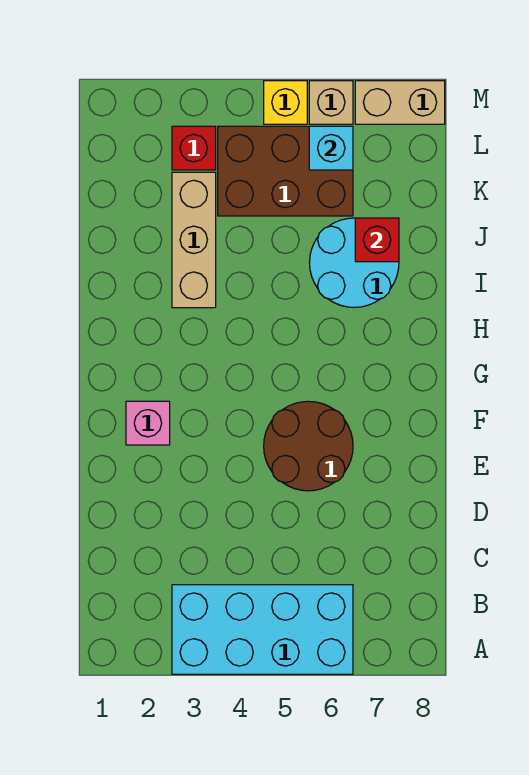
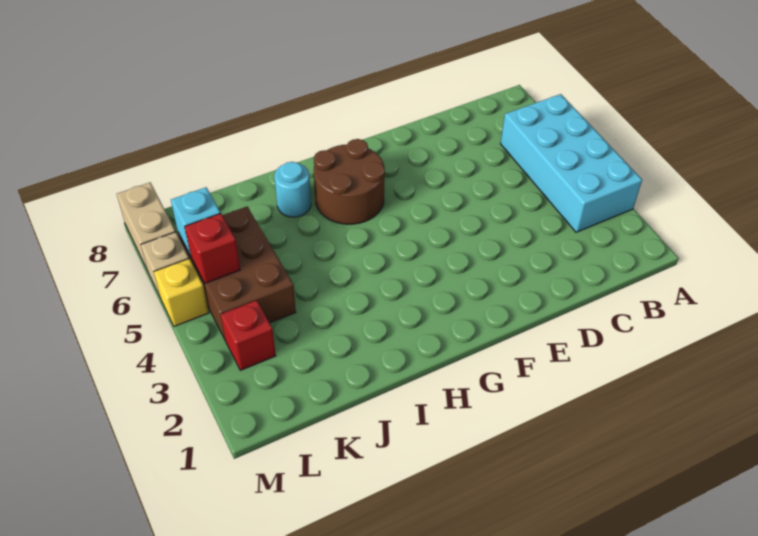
brown round brick E5:F6 level 1 -> brown round brick G6:H7 level 1
pink brick F2 level 1 -> none
tan brick I3:K3 level 1 -> none
cyan round brick I6:J7 level 1 -> cyan round brick I7 level 1
red brick J7 level 2 -> red brick L5 level 2

